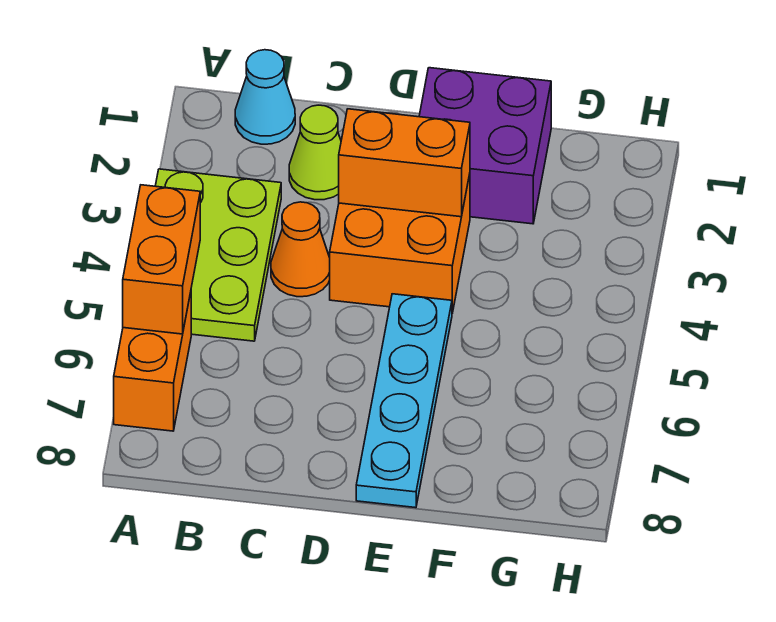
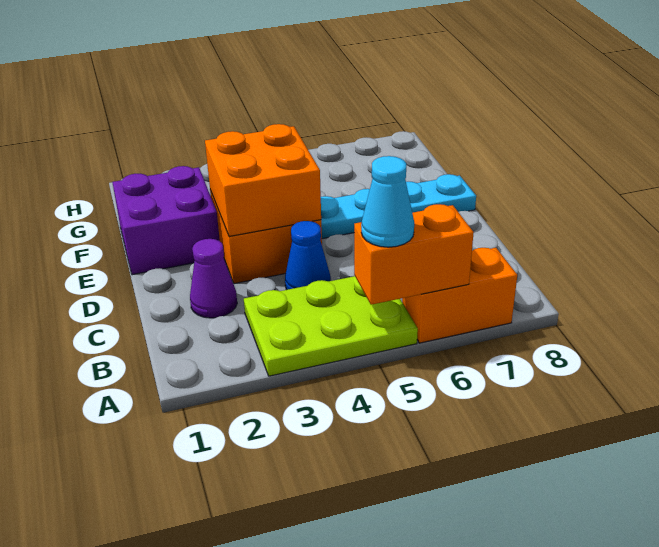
cyan cone B1 level 1 -> cyan cone A5 level 3
lime cone C2 level 1 -> purple cone C2 level 1
orange cone C4 level 1 -> blue cone C4 level 1
orange brick D3:E3 level 2 -> orange brick D3:E4 level 2

